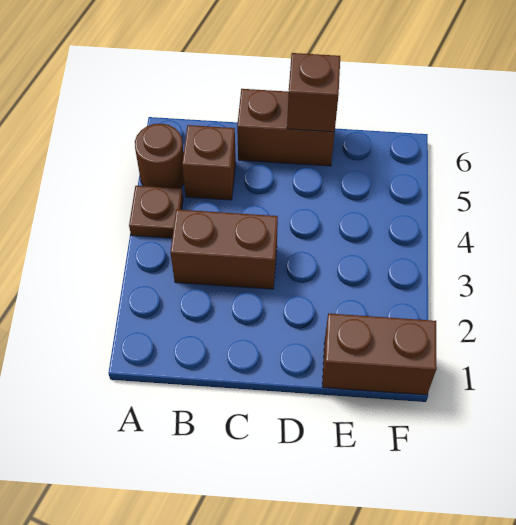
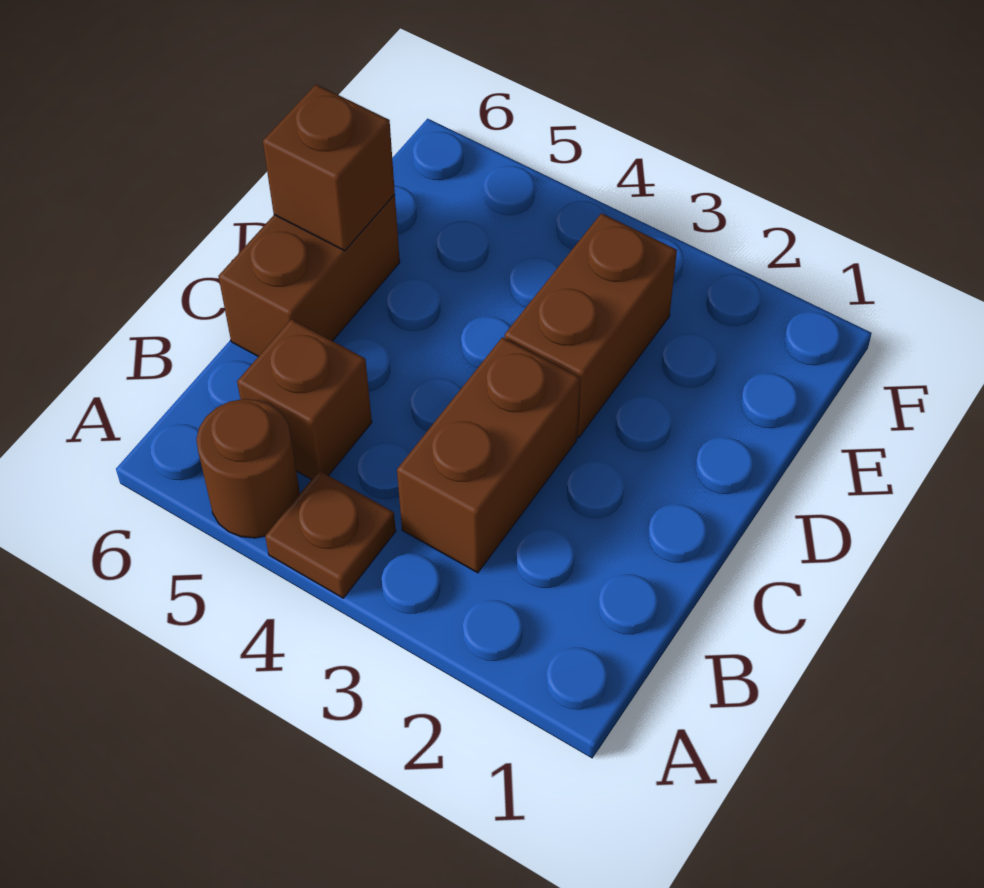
brown brick E1:F1 level 1 -> brown brick D3:E3 level 1

